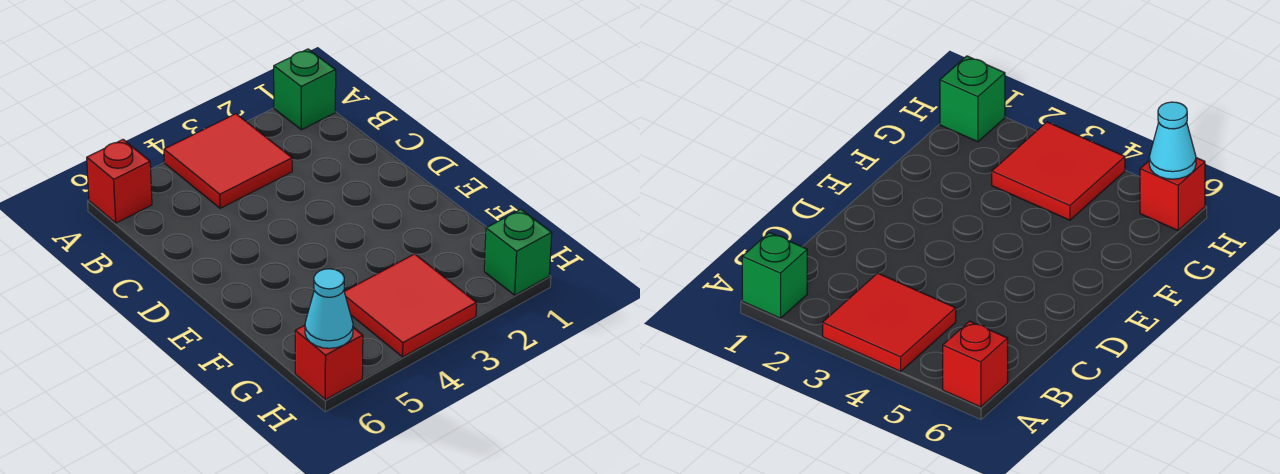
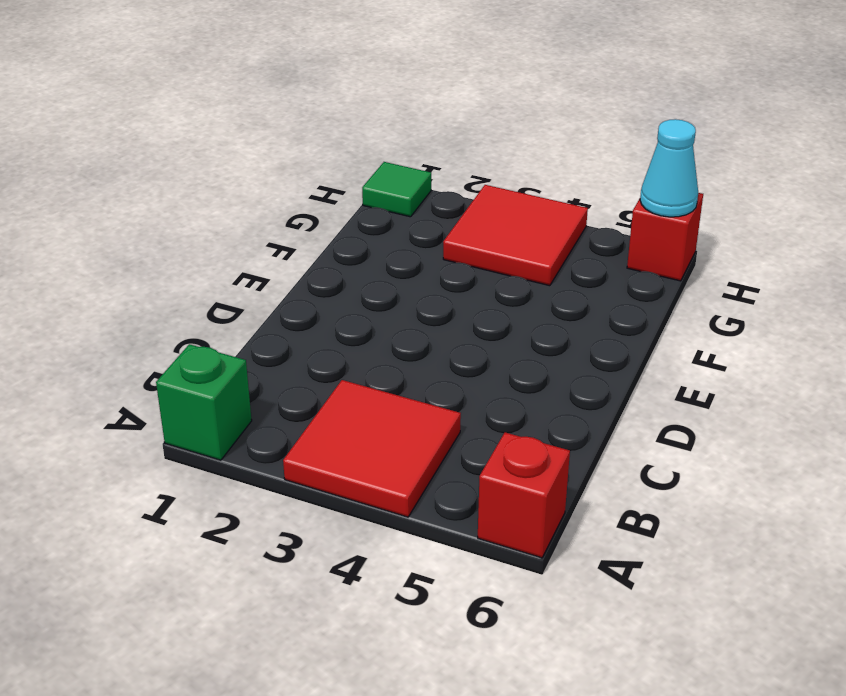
green brick H1 level 1 -> green tile H1 level 1

